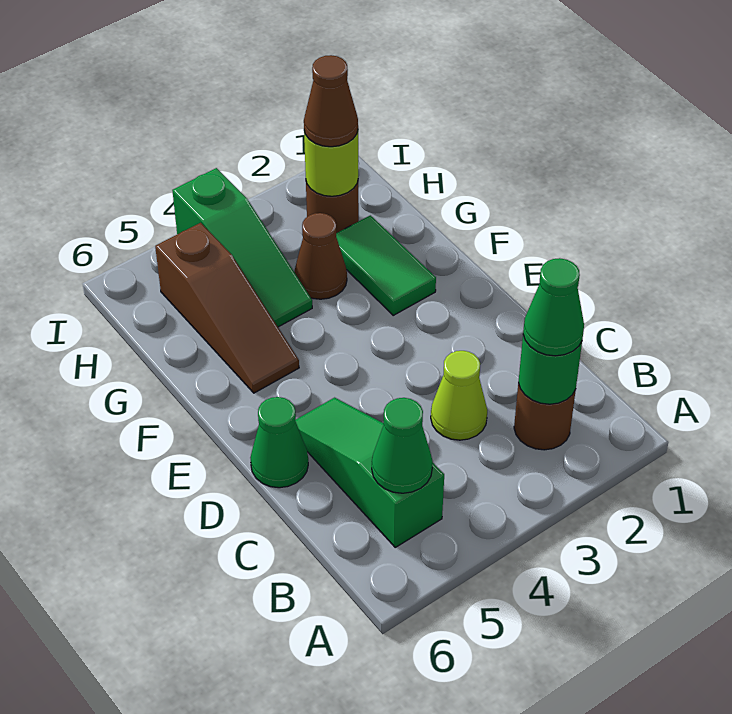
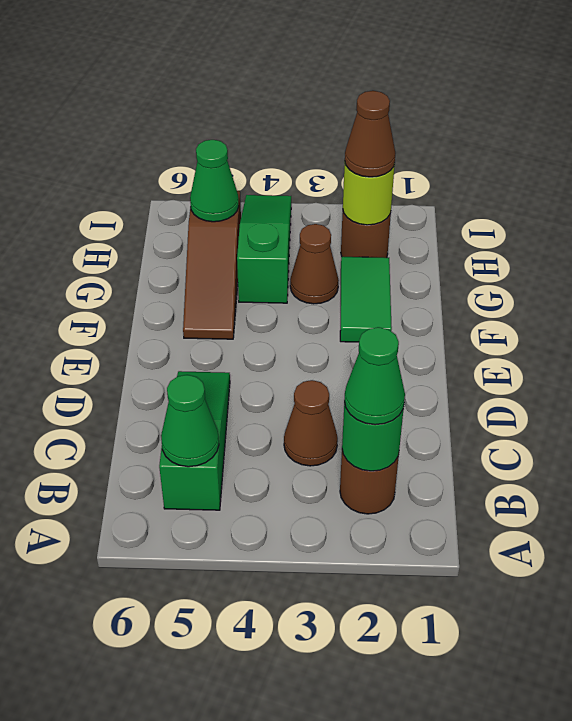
lime cone C3 level 1 -> brown cone C3 level 1
green cone D6 level 1 -> green cone H5 level 2
green slope G4:I4 level 1 top I -> green slope G4:I4 level 1 top G

